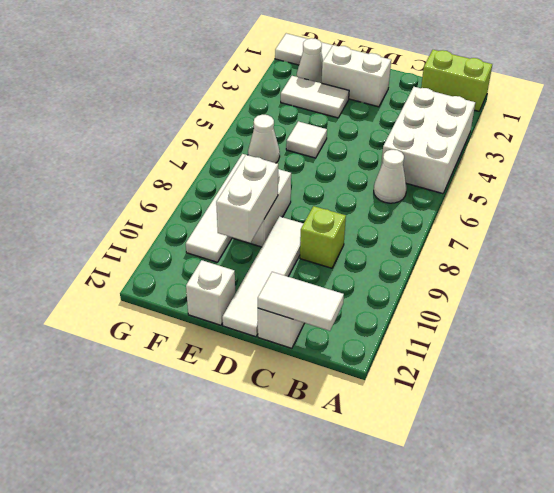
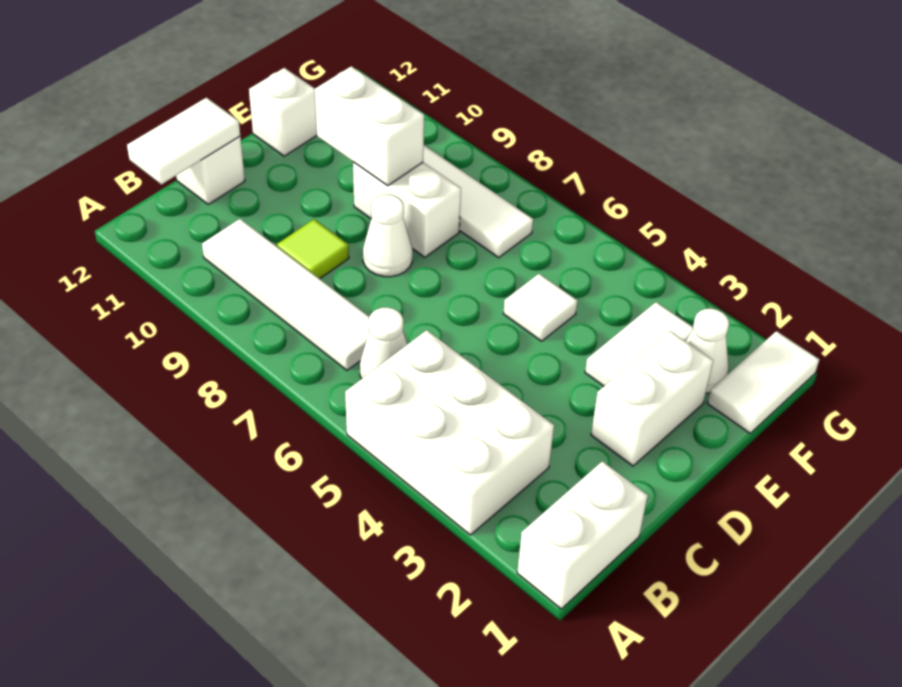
lime brick A1:B1 level 1 -> white brick A1:B1 level 1
lime brick C9 level 1 -> lime tile C9 level 1
white tile D9:D12 level 1 -> white tile B7:B10 level 1
white cone F6 level 1 -> white cone D8 level 1

